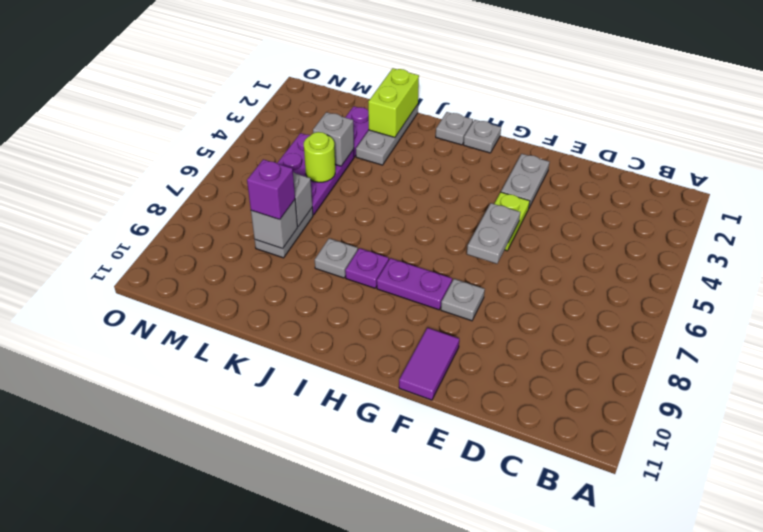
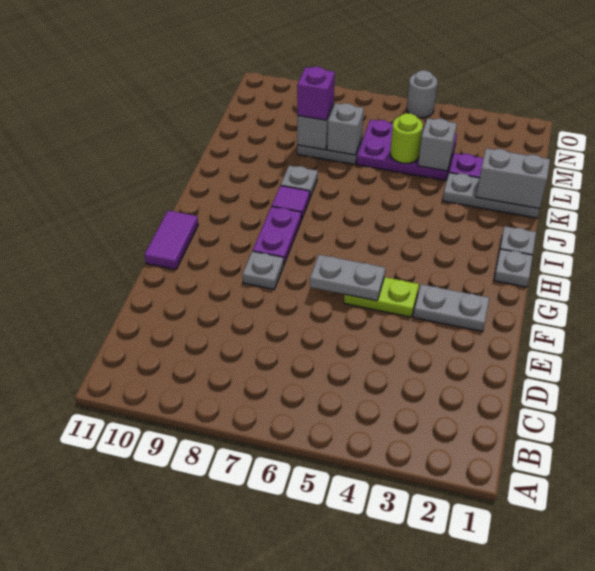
purple tile F10:F11 level 1 -> purple tile F11:G11 level 1
purple plate I8 level 1 -> purple tile I8 level 1
lime brick K1:K2 level 2 -> grey brick K1:K2 level 2
none -> grey round brick O5 level 1

